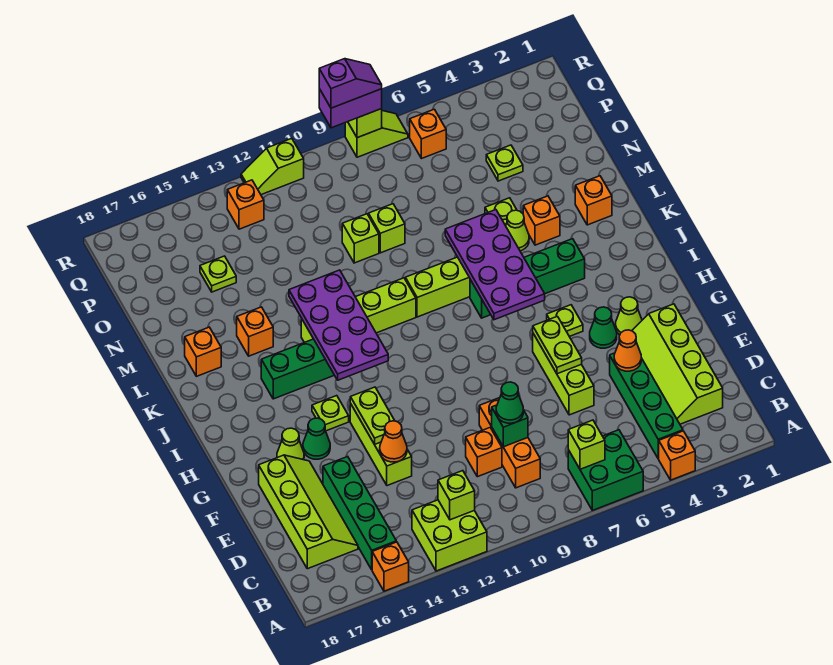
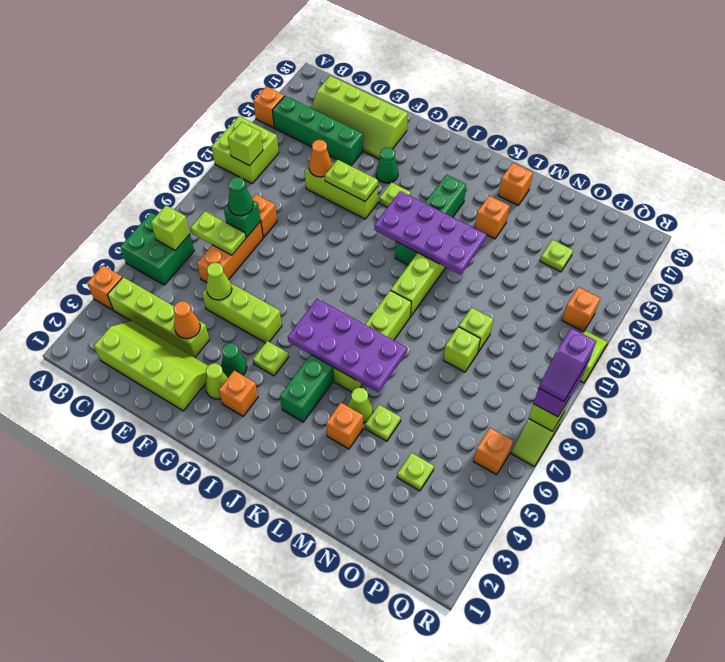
green brick B4:E4 level 1 -> lime brick B4:E4 level 1
orange brick C9:E9 level 1 -> orange brick D7:D9 level 1
lime plate F6:G6 level 2 -> lime plate C8:D8 level 2
lime cone G16 level 1 -> lime cone E6 level 2
orange brick L2 level 1 -> orange brick H3 level 1

